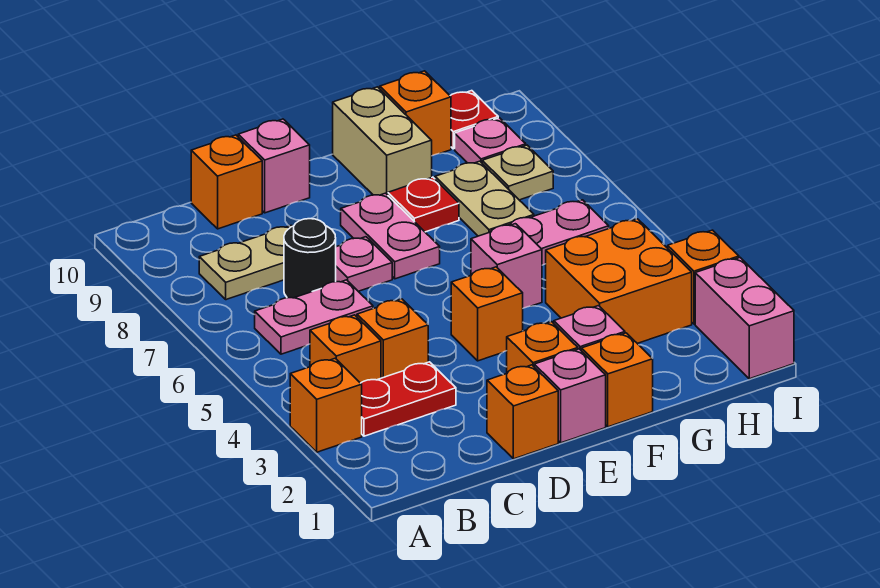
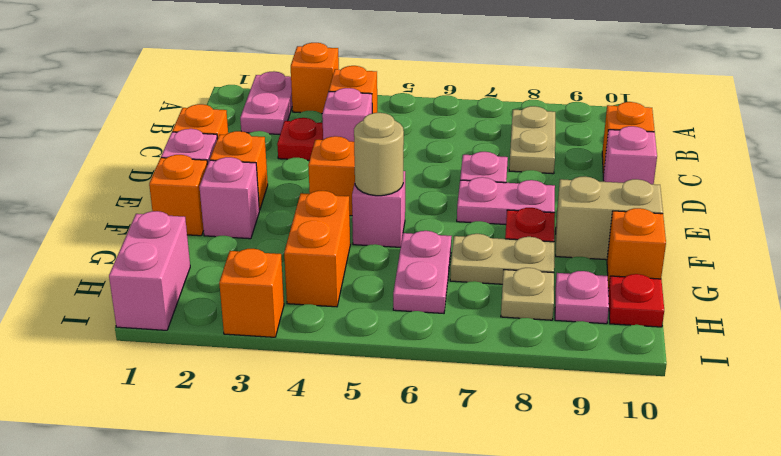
red plate B3:C3 level 1 -> red plate C3 level 1
pink plate B6:C6 level 1 -> pink plate A2:B2 level 1
orange brick C4 level 1 -> pink brick C4 level 1
black round brick C7 level 1 -> none
none -> tan round brick F5 level 2
orange brick G3:H4 level 1 -> orange brick G4:H4 level 1
pink brick I1:I2 level 1 -> pink brick H1:I1 level 1

